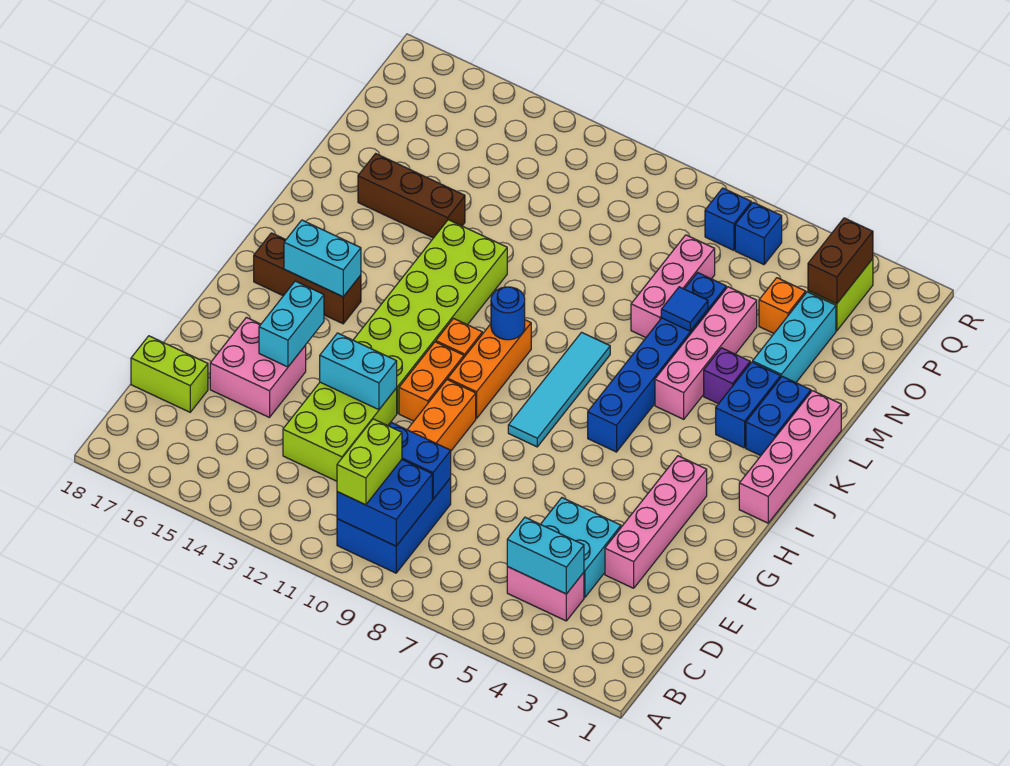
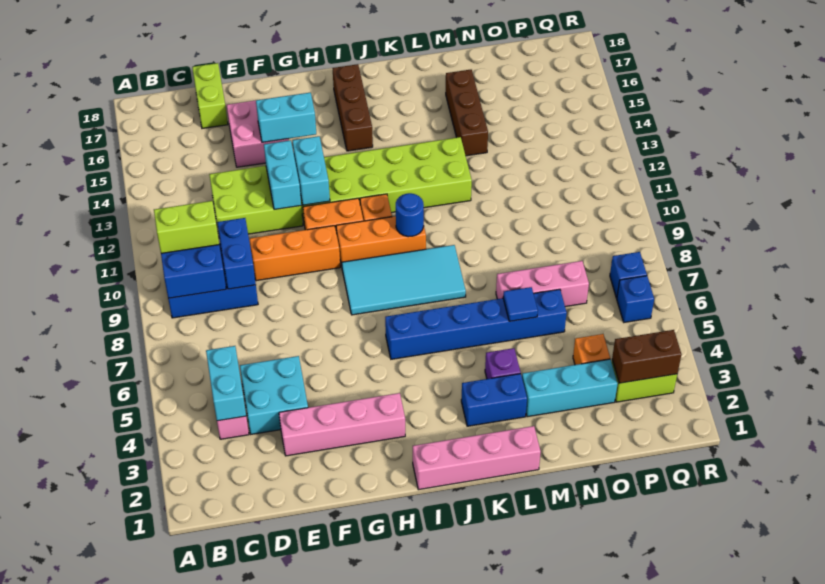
cyan tile H8:K8 level 1 -> cyan tile H8:K9 level 1
cyan brick I15:I16 level 2 -> cyan brick G12:G13 level 2
blue brick K2:L2 level 1 -> none
pink brick K5:N5 level 1 -> none

